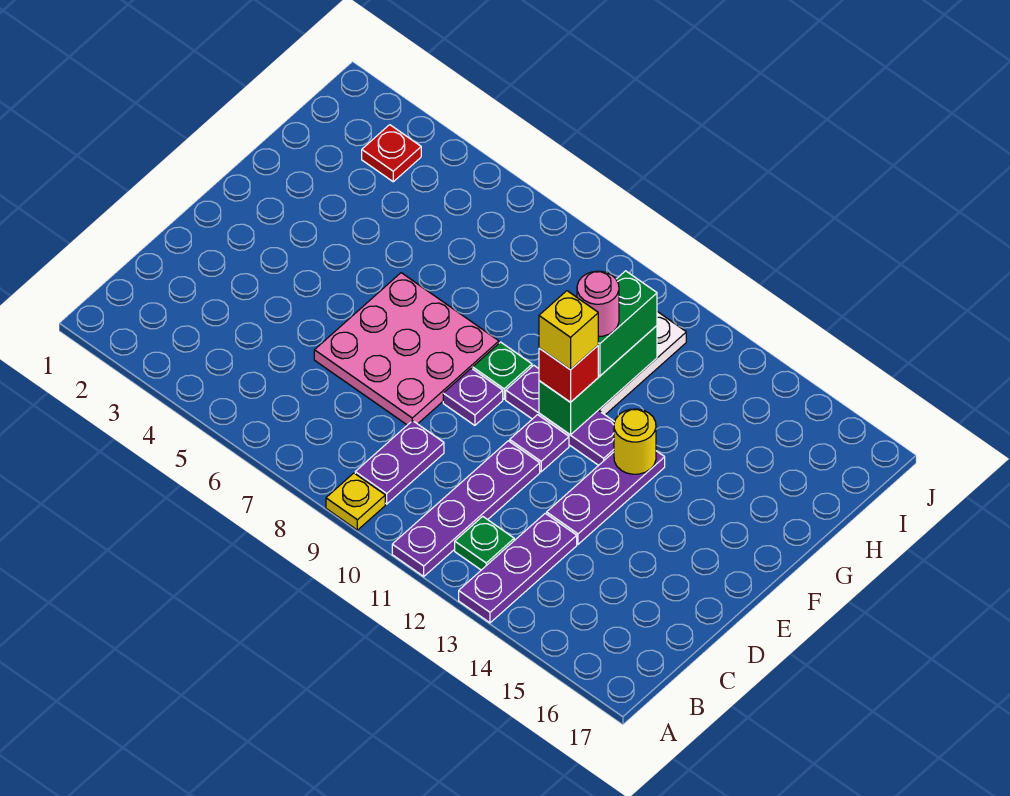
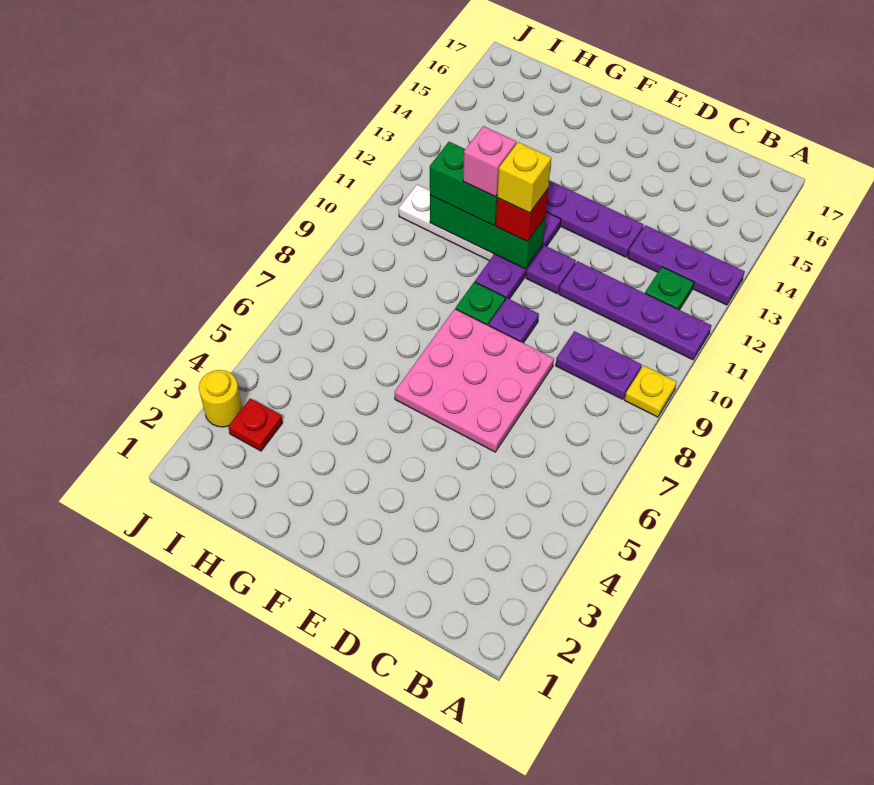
yellow round brick F13 level 2 -> yellow round brick J3 level 1
pink round brick G11 level 4 -> pink brick G11 level 4

